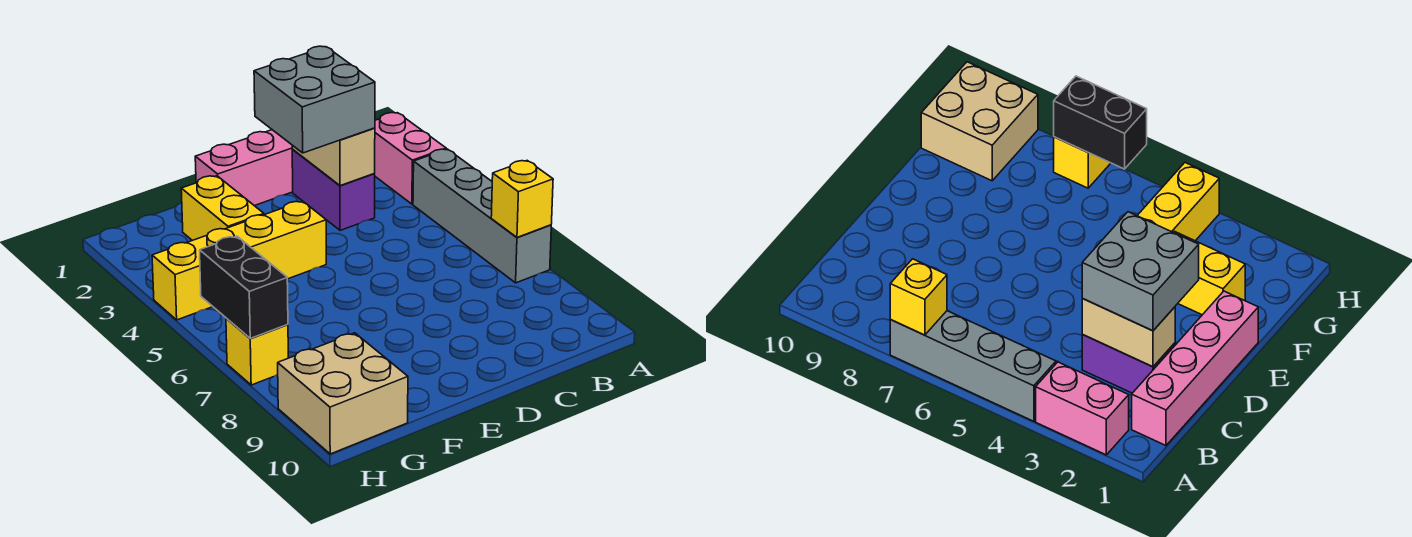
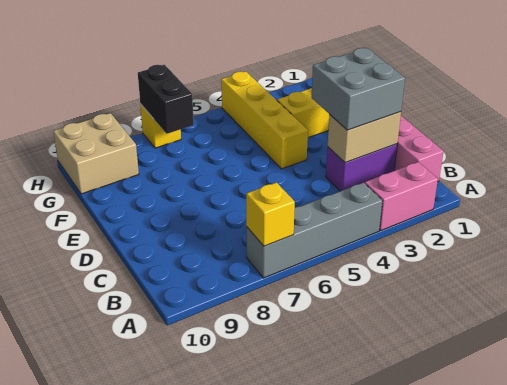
black brick H6:H7 level 2 -> black brick G7:H7 level 2

